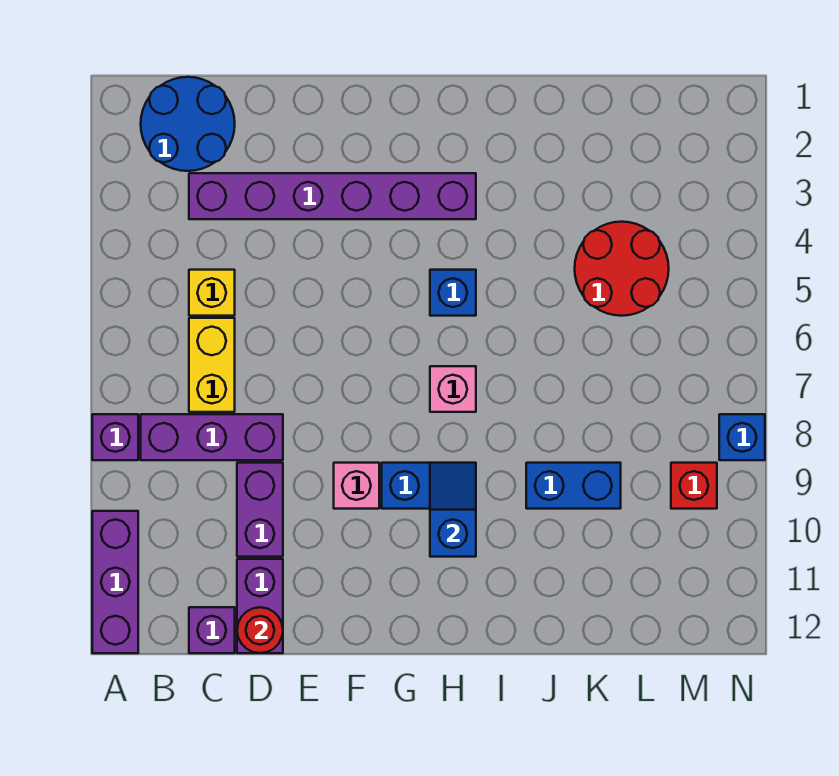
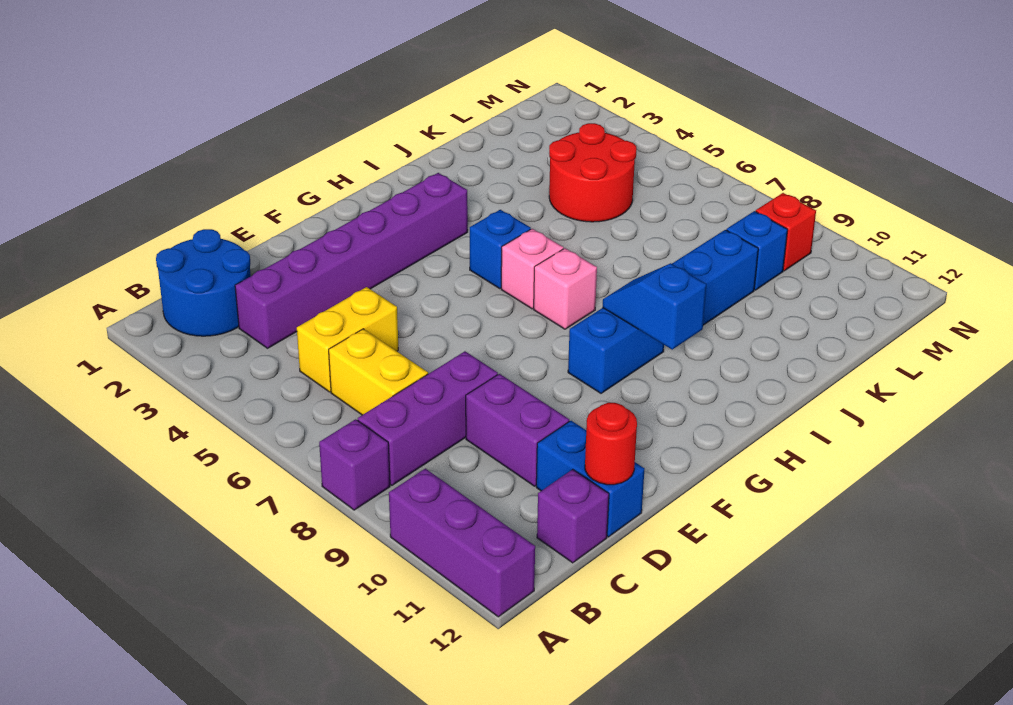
yellow brick C5 level 1 -> yellow brick C5:D5 level 1
purple brick D11:D12 level 1 -> blue brick D11:D12 level 1
pink brick F9 level 1 -> pink brick H6 level 1
blue brick N8 level 1 -> blue brick L9 level 1

